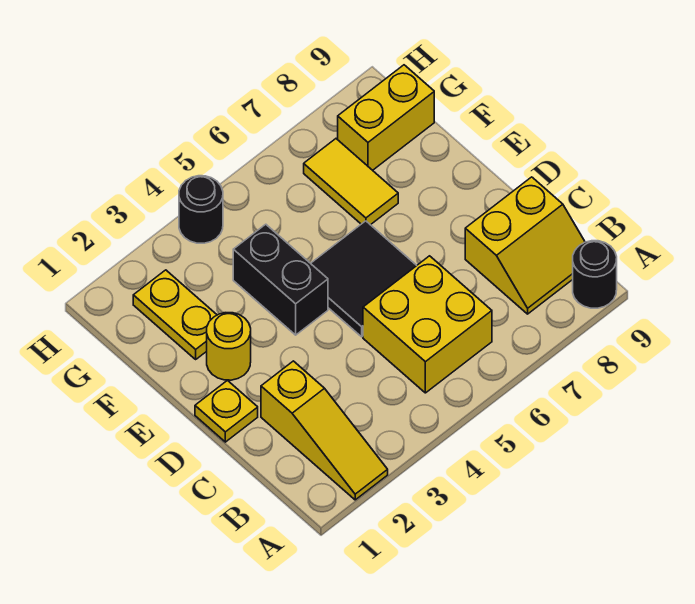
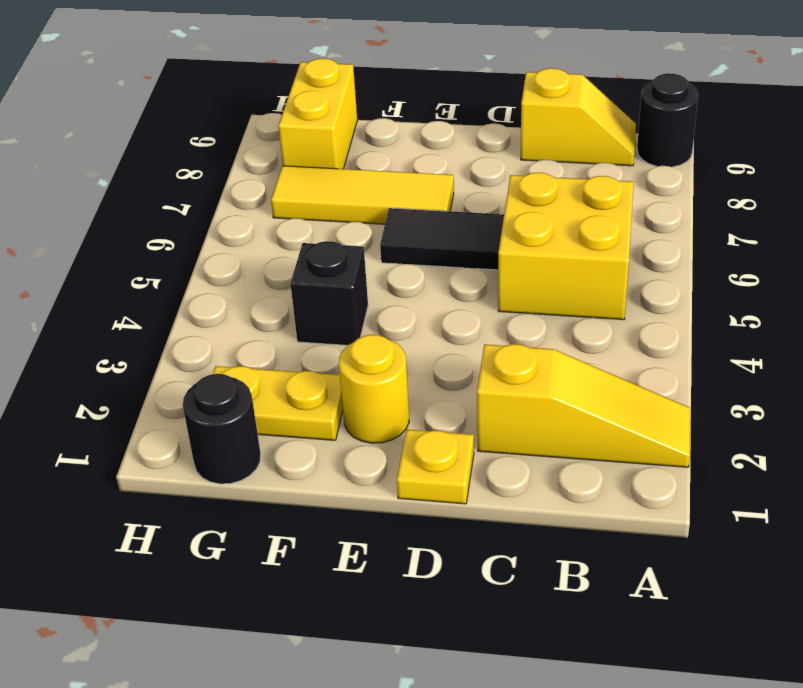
yellow slope B8:C9 level 1 top C -> yellow slope B9:C9 level 1 top C
black tile D5:E6 level 1 -> black tile D6:E6 level 1
black brick E4:F4 level 1 -> black brick F4 level 1
yellow tile F7:G7 level 1 -> yellow tile E7:G7 level 1
black round brick H4 level 1 -> black round brick G1 level 1

